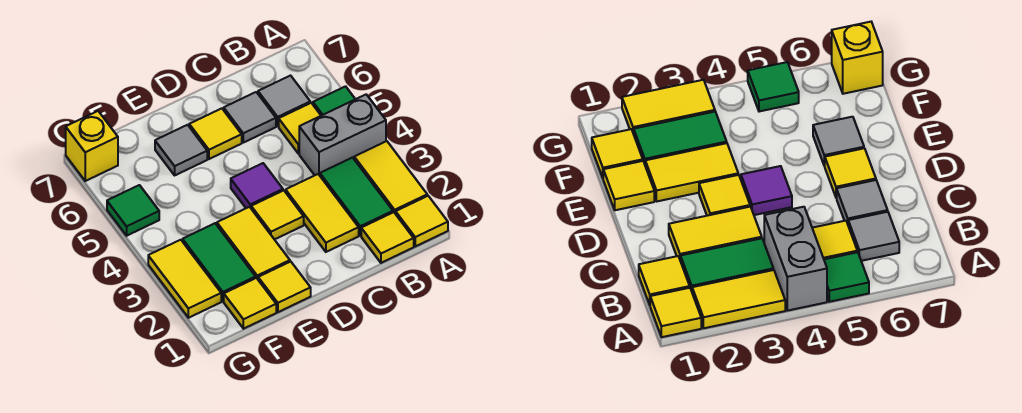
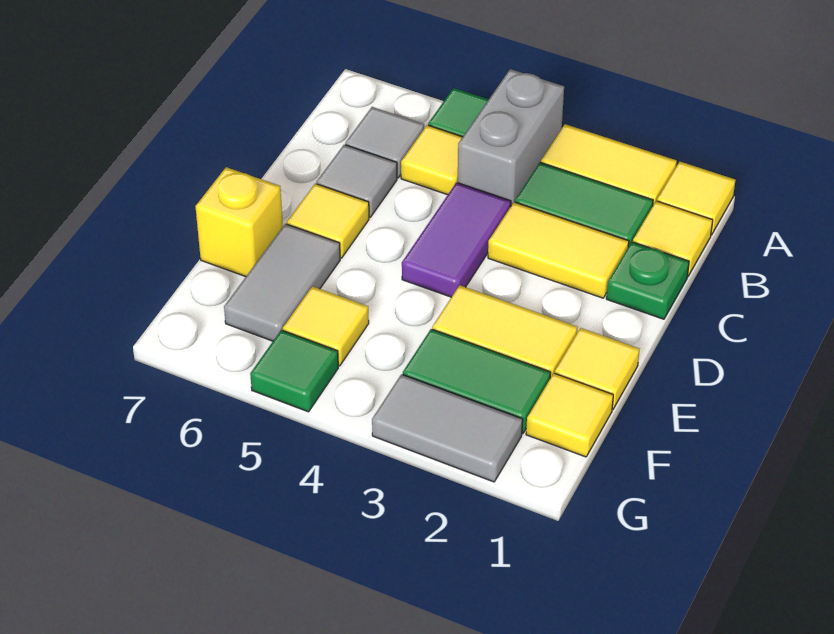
none -> green plate C1 level 1
yellow tile D3 level 1 -> yellow tile F5 level 1
purple tile D4 level 1 -> purple tile C4:D4 level 1
grey tile E6 level 1 -> grey tile E6:F6 level 1
yellow tile G2:G3 level 1 -> grey tile G2:G3 level 1
yellow brick G7 level 1 -> yellow brick E7 level 1

